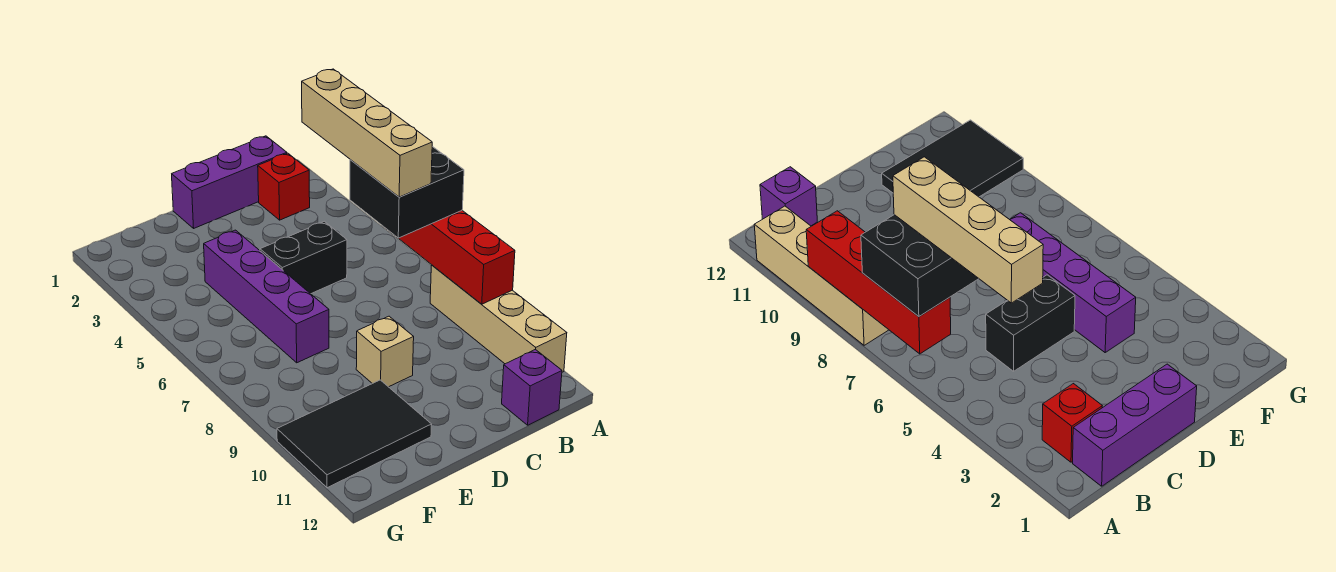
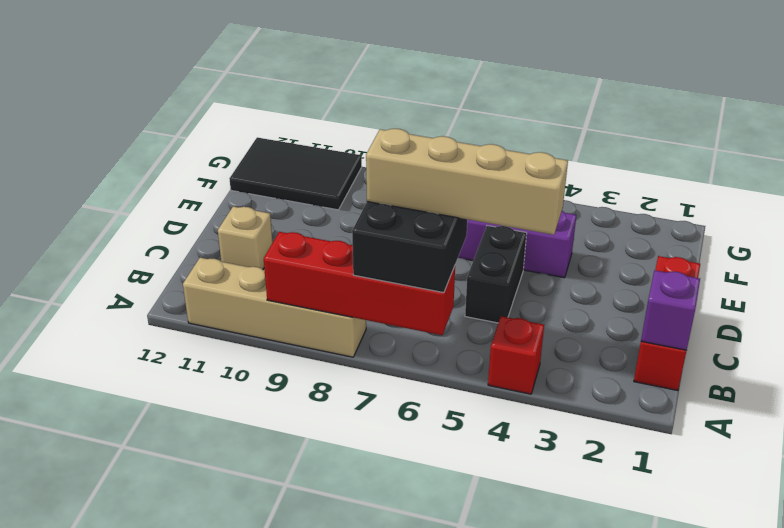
purple brick B1:D1 level 1 -> red brick B1:D1 level 1
red brick B2 level 1 -> red brick A4 level 1
purple brick B12 level 1 -> purple brick B1 level 2
tan brick D9 level 1 -> tan brick C11 level 1
black tile E10:G11 level 1 -> black tile F10:G12 level 1

